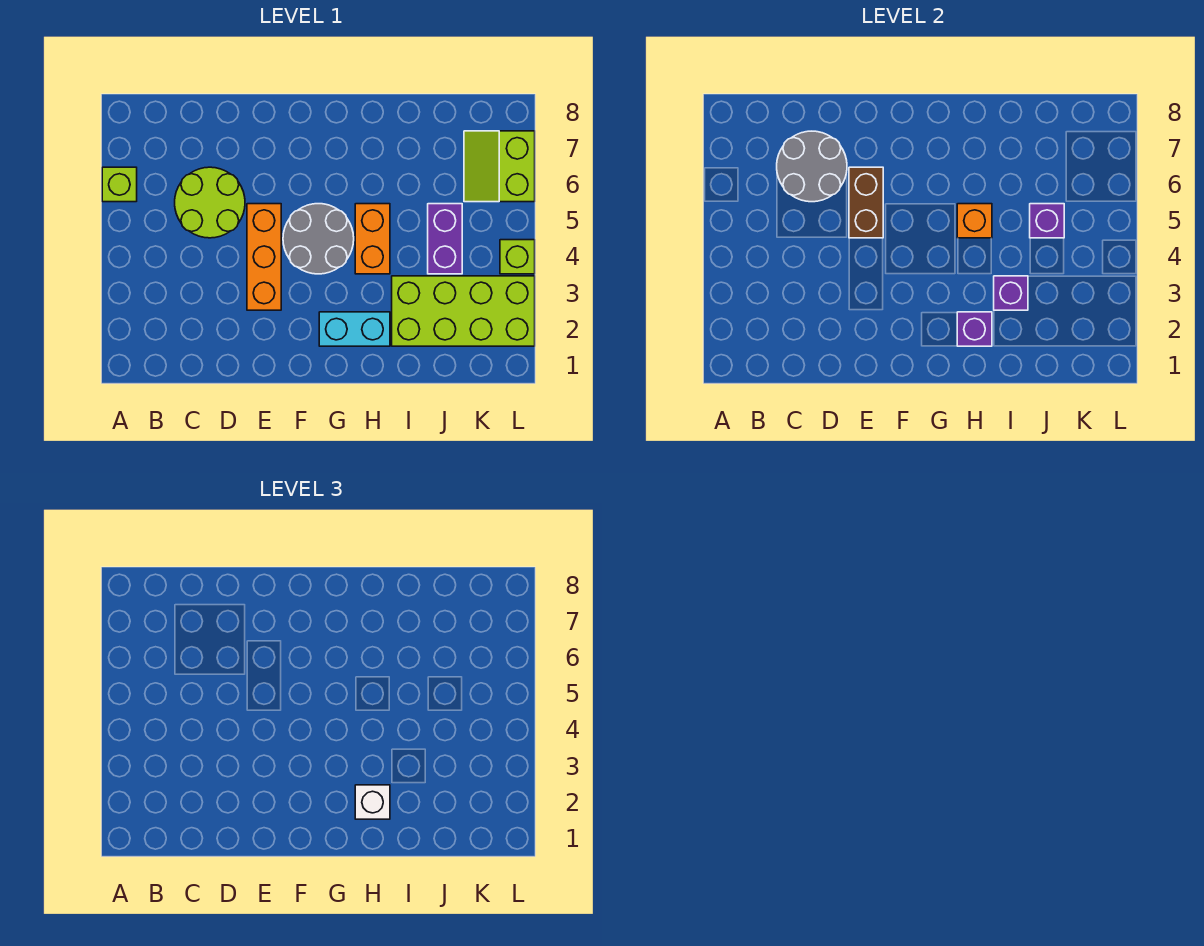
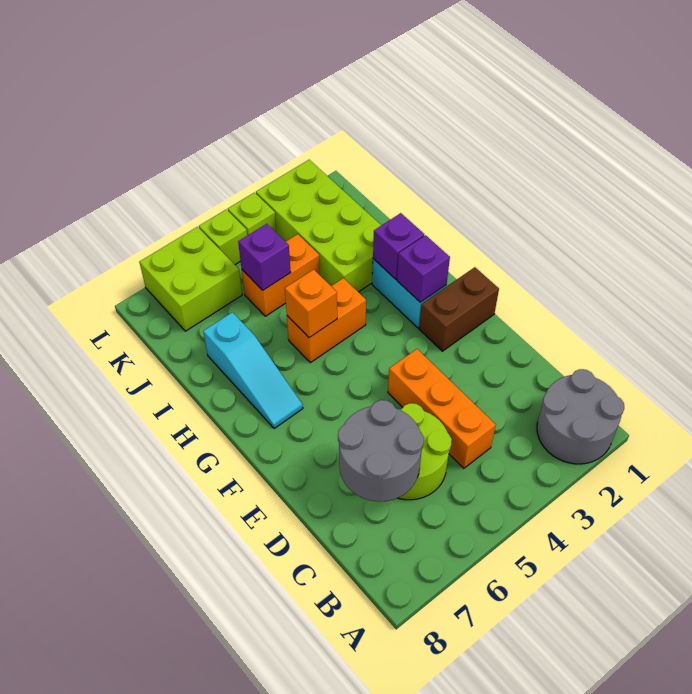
lime brick A6 level 1 -> lime brick L5 level 1
orange brick E3:E5 level 1 -> orange brick C4:E4 level 1
brown brick E5:E6 level 2 -> brown brick F1:F2 level 1
grey round brick F4:G5 level 1 -> grey round brick A1:B2 level 1
none -> cyan slope G7:I7 level 1 top I
white brick H2 level 3 -> none
purple brick I3 level 2 -> purple brick G2 level 2
purple brick J4:J5 level 1 -> orange brick J4:J5 level 1
lime slope K6:L7 level 1 top L -> lime brick K6:L7 level 1

